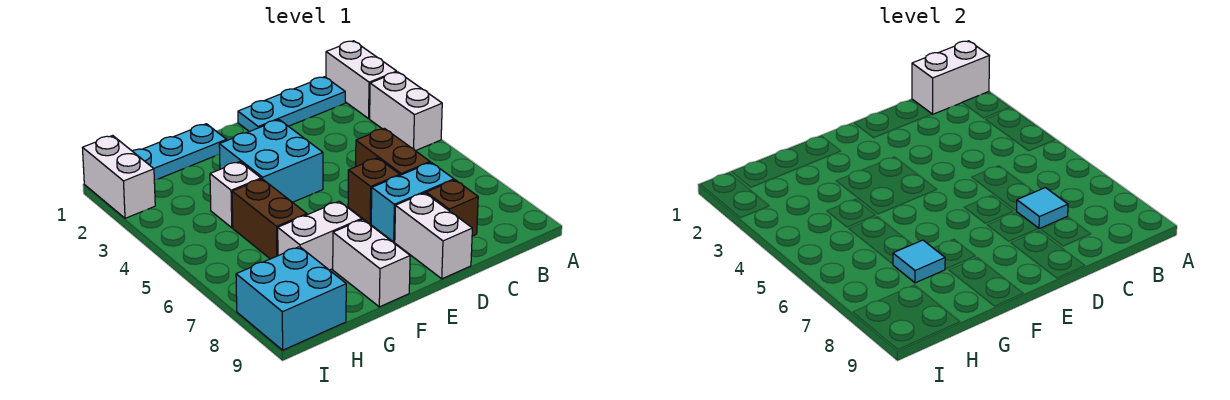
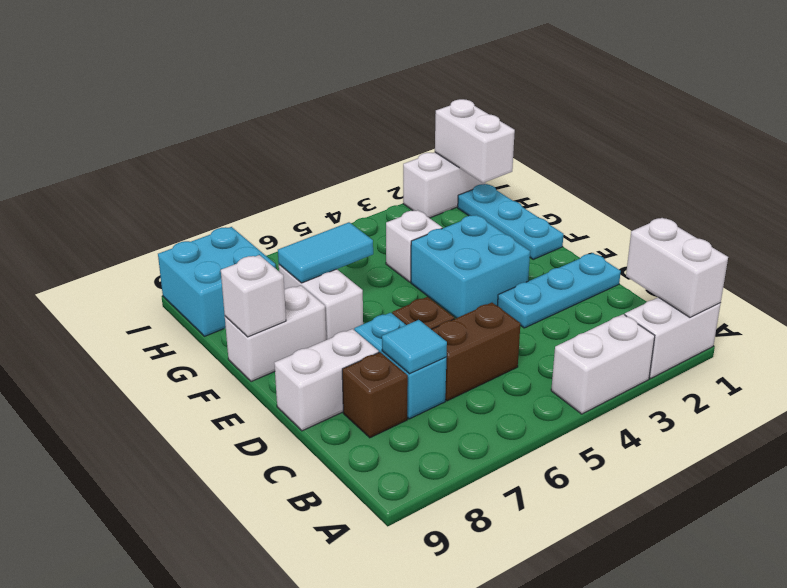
cyan plate B1:D1 level 1 -> cyan plate D1:D3 level 1
none -> white brick F9 level 2
brown brick G5:G6 level 1 -> none
cyan tile G7 level 2 -> cyan tile G6:G7 level 2
none -> white brick H1:I1 level 2

